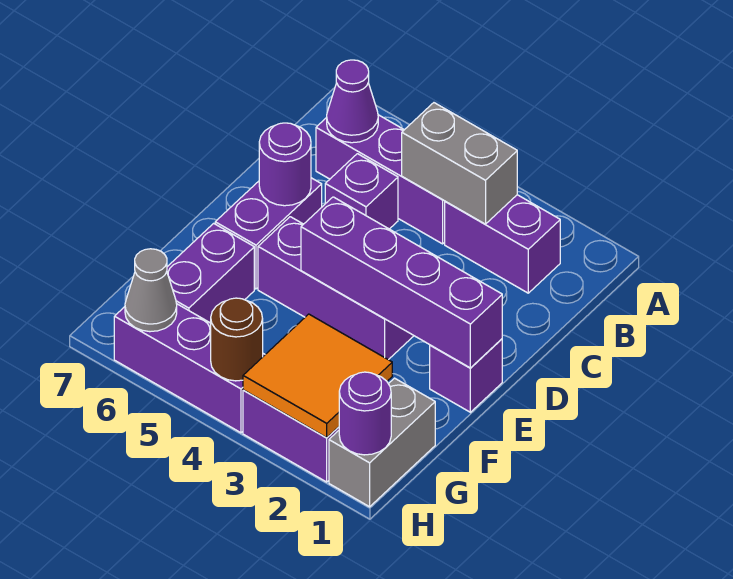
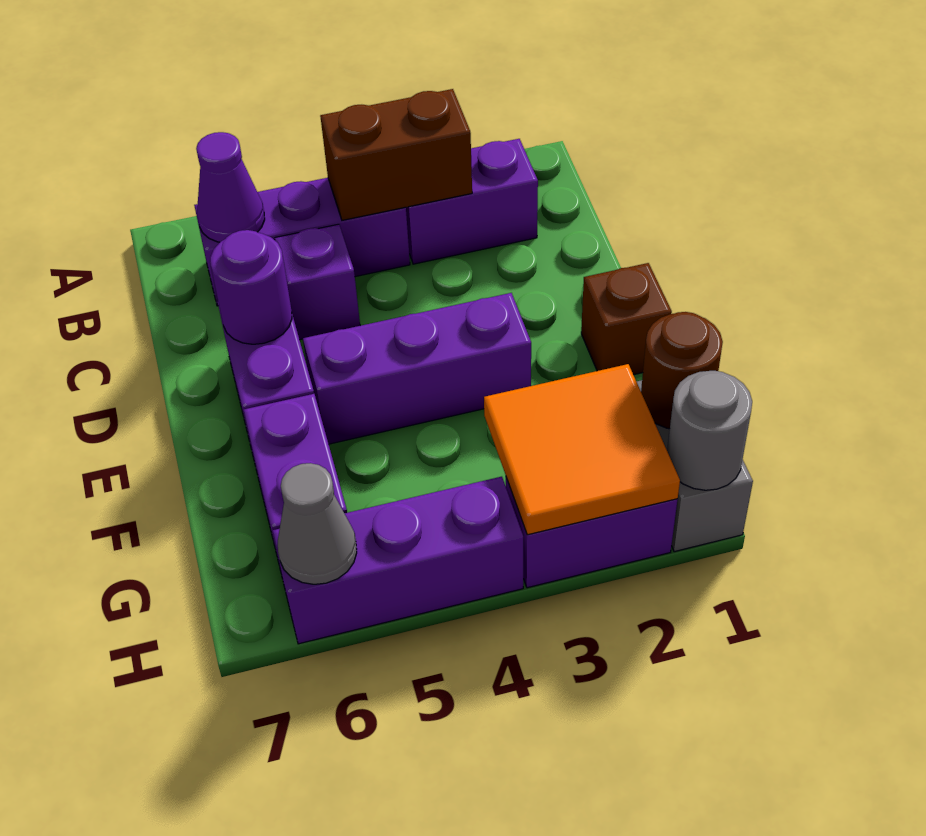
grey brick B3:B4 level 2 -> brown brick B3:B4 level 2
purple brick E1 level 1 -> brown brick E1 level 1
purple brick E1:E4 level 2 -> none
purple round brick H1 level 2 -> grey round brick H1 level 2
brown round brick H4 level 2 -> brown round brick G1 level 2

